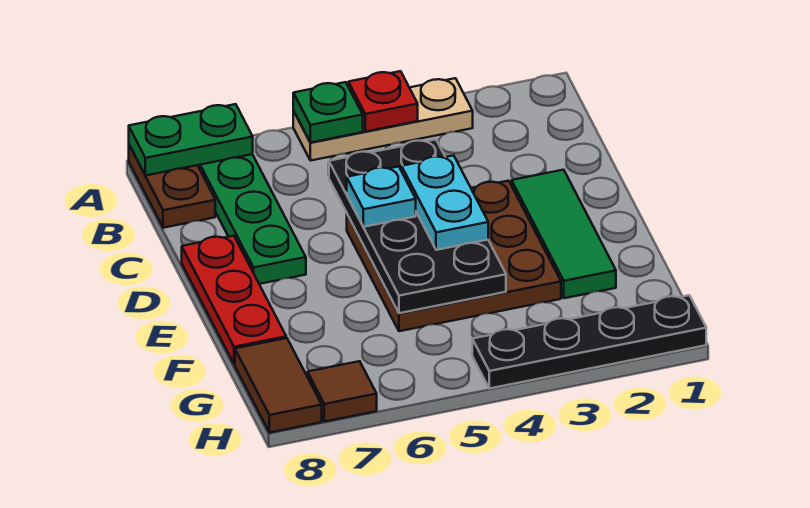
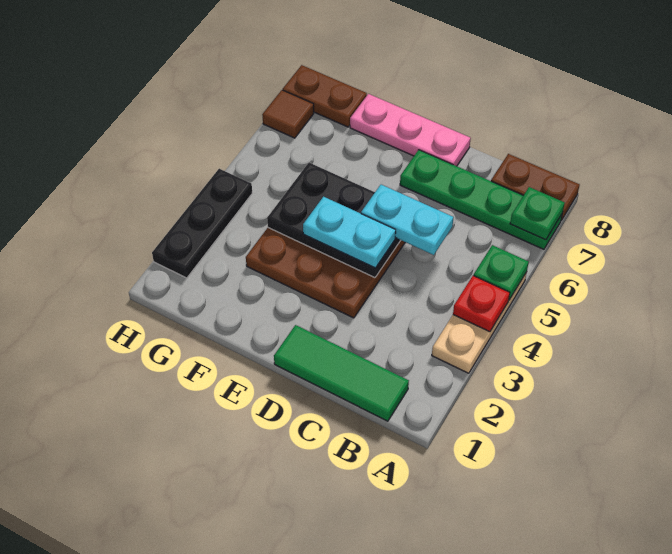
green plate A7:A8 level 2 -> green plate A7 level 2
black plate C4:F5 level 2 -> black plate D4:F5 level 2
green tile D2:F2 level 1 -> green tile B1:D1 level 1
cyan plate D5 level 3 -> cyan plate C5:D5 level 3
red plate D8:F8 level 1 -> pink plate D8:F8 level 1
brown tile G8:H8 level 1 -> brown plate G8:H8 level 1
black plate H1:H4 level 1 -> black plate H2:H4 level 1

